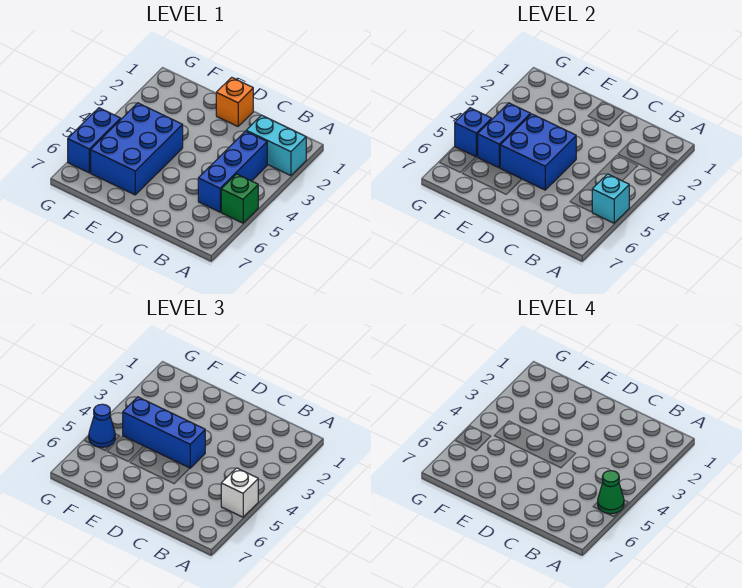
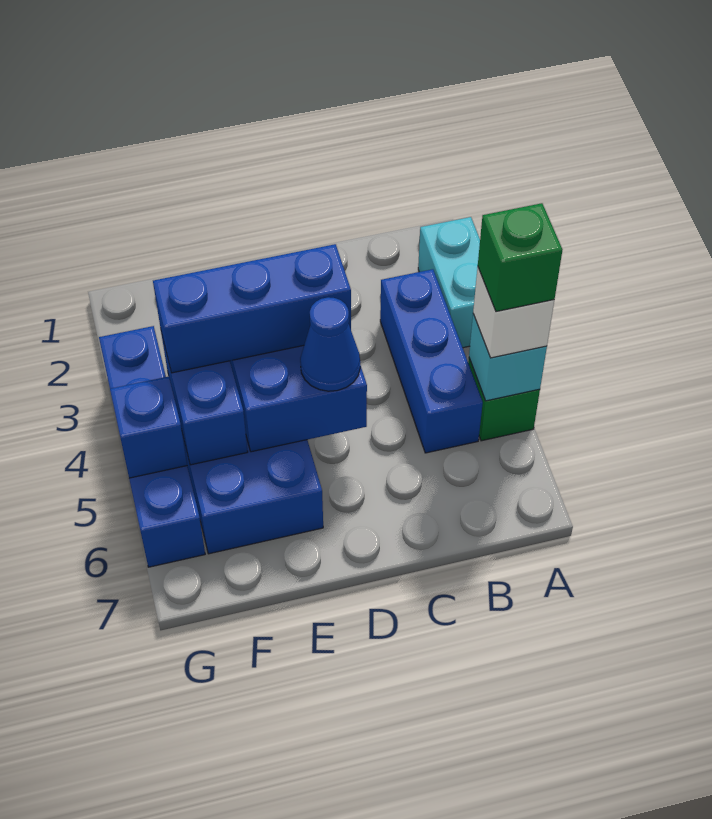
cyan brick A2:B2 level 1 -> cyan brick A2:A3 level 1
green cone A5 level 4 -> green brick A5 level 4
orange brick D1 level 1 -> none
blue brick G5:G6 level 1 -> blue brick G3:G6 level 1
blue cone G5 level 3 -> blue cone D5 level 3

